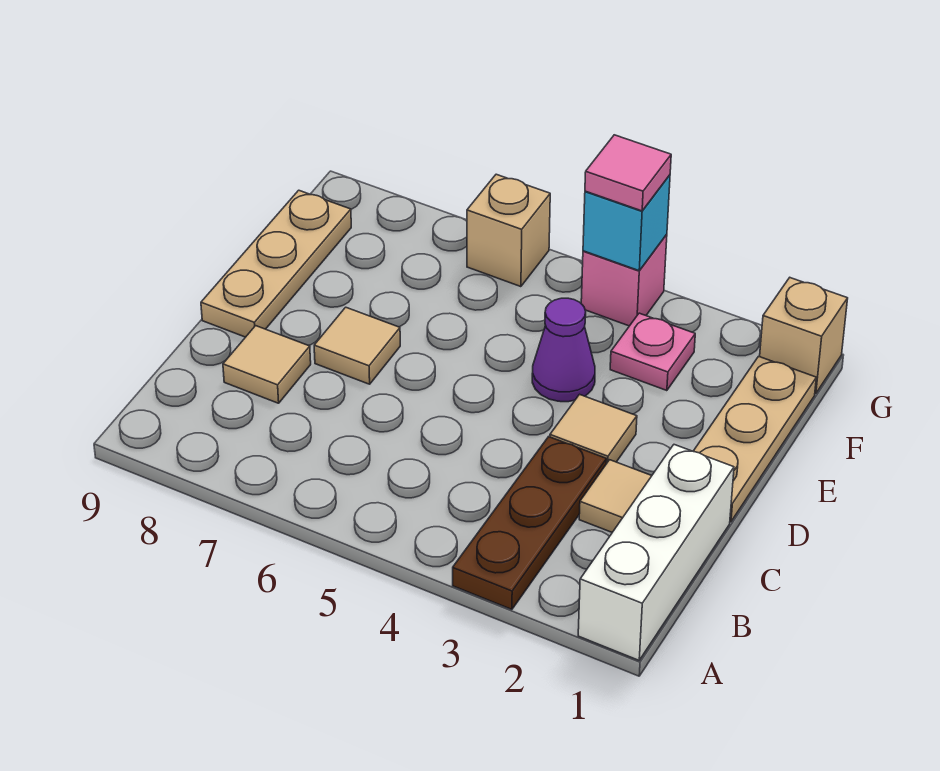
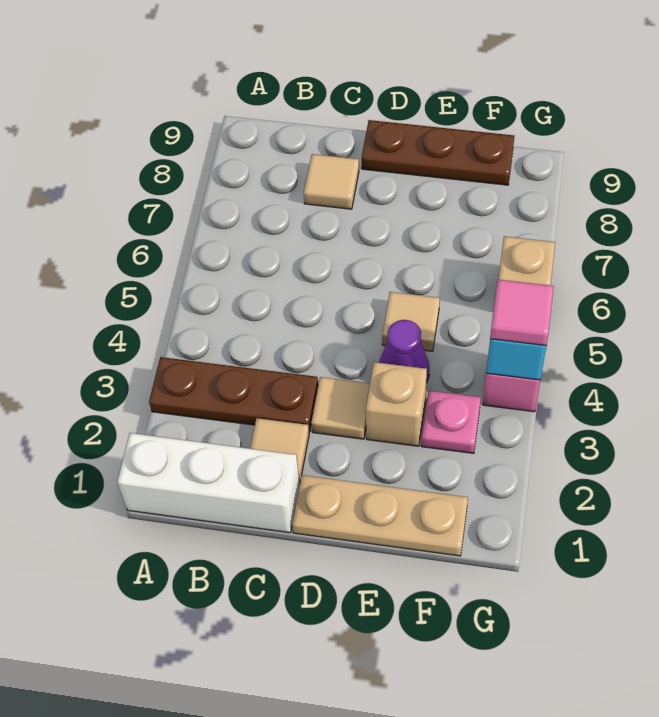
tan tile D7 level 1 -> tan tile E5 level 1
tan plate D9:F9 level 1 -> brown plate D9:F9 level 1
tan brick G1 level 1 -> tan brick E3 level 1

